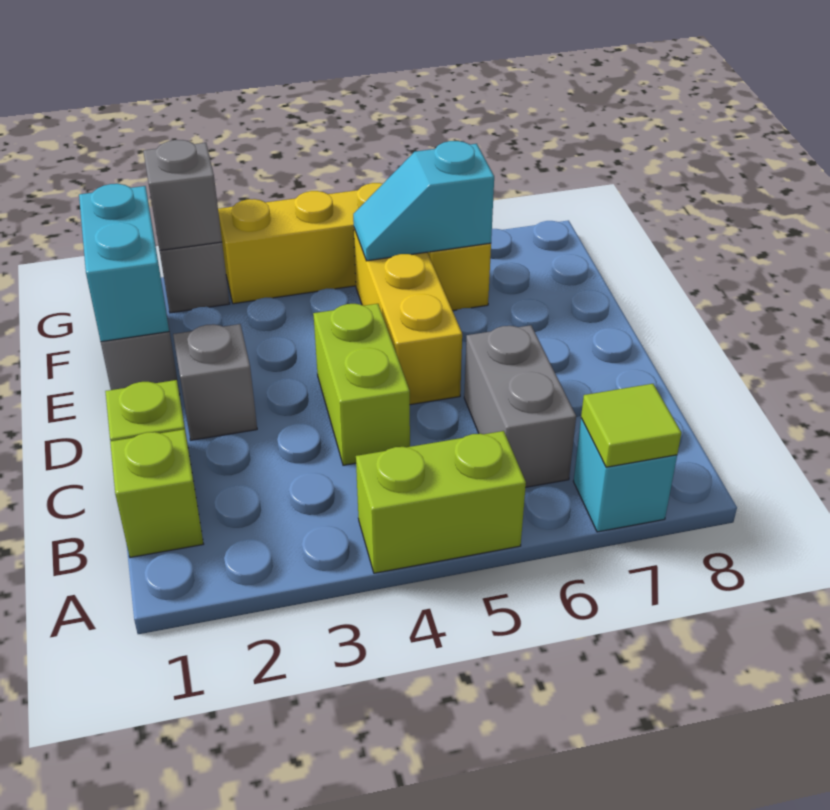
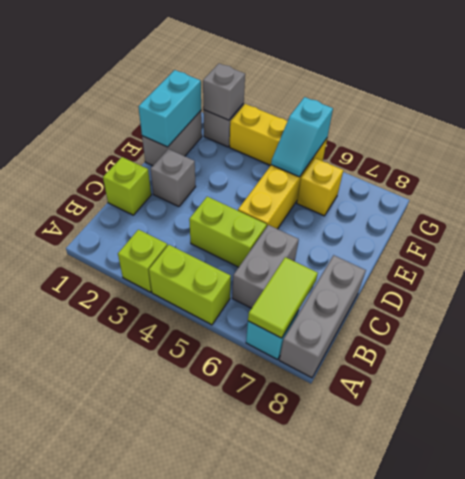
lime tile A7 level 2 -> lime tile A7:B7 level 2
none -> grey brick A8:C8 level 1
lime brick B1 level 1 -> lime brick A3 level 1
lime brick C4:D4 level 1 -> lime brick C4:C5 level 1
cyan slope F5:F6 level 2 top 6 -> cyan slope F5:G5 level 2 top G

